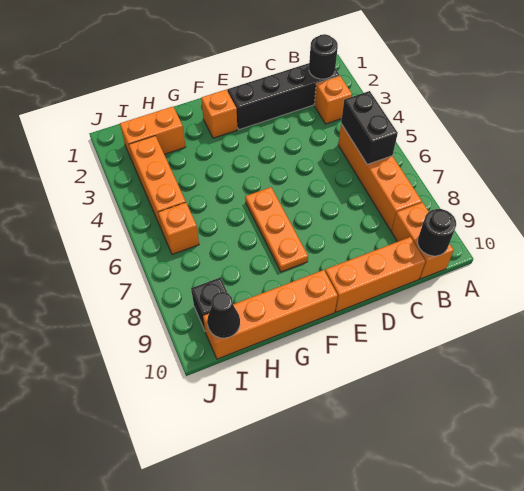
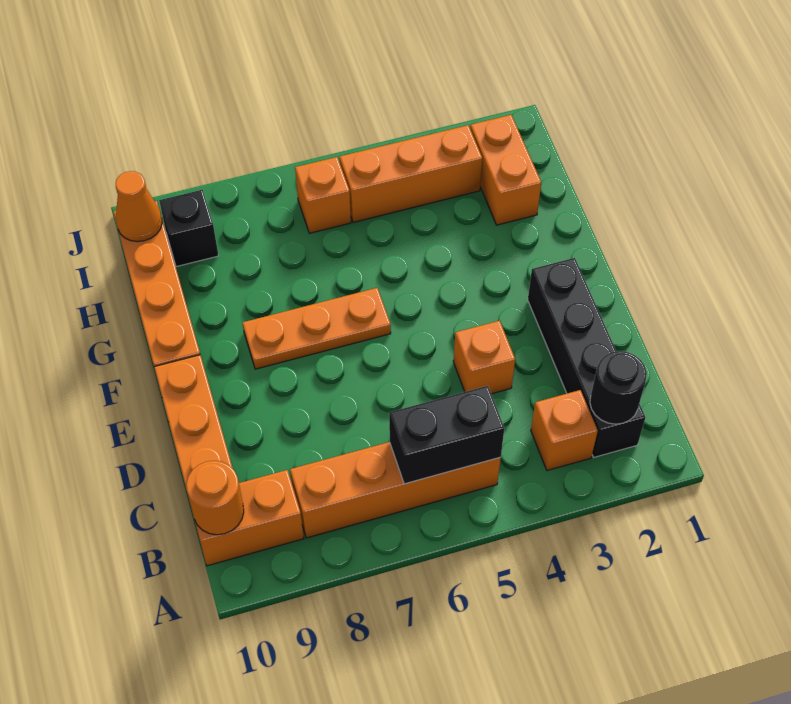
black round brick B10 level 2 -> orange round brick B10 level 2
orange brick F2 level 1 -> orange brick D4 level 1
black cone I10 level 2 -> orange cone I10 level 2

